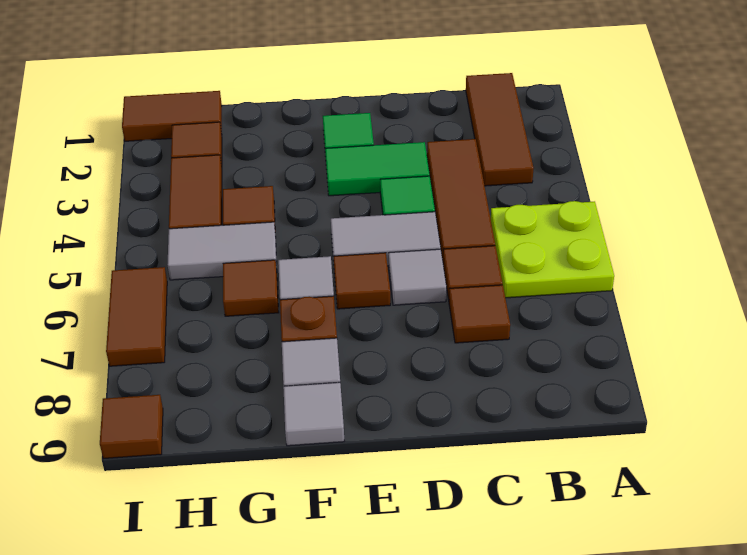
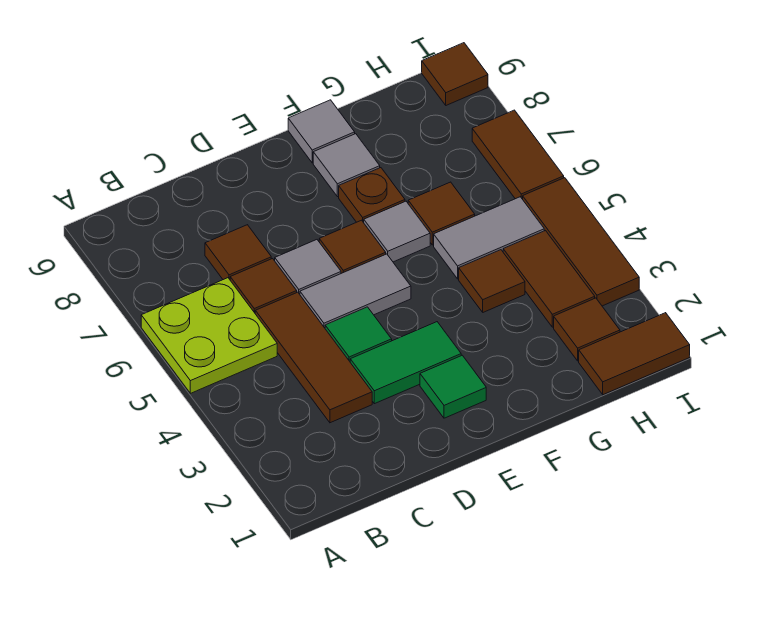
brown tile B1:B3 level 1 -> brown tile I3:I5 level 1

